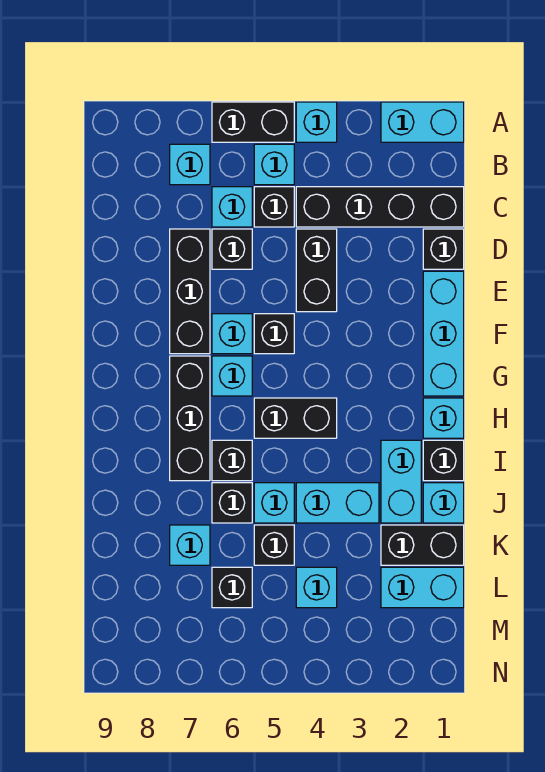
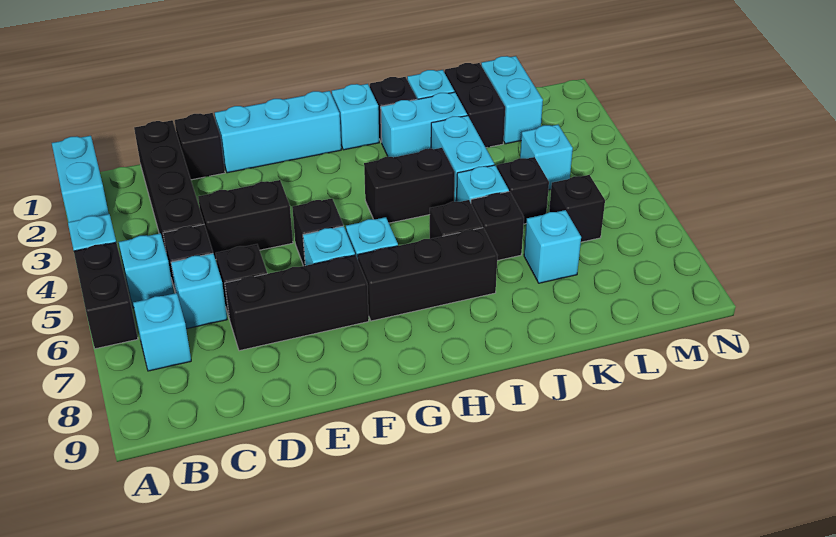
black brick H4:H5 level 1 -> black brick H4:I4 level 1

